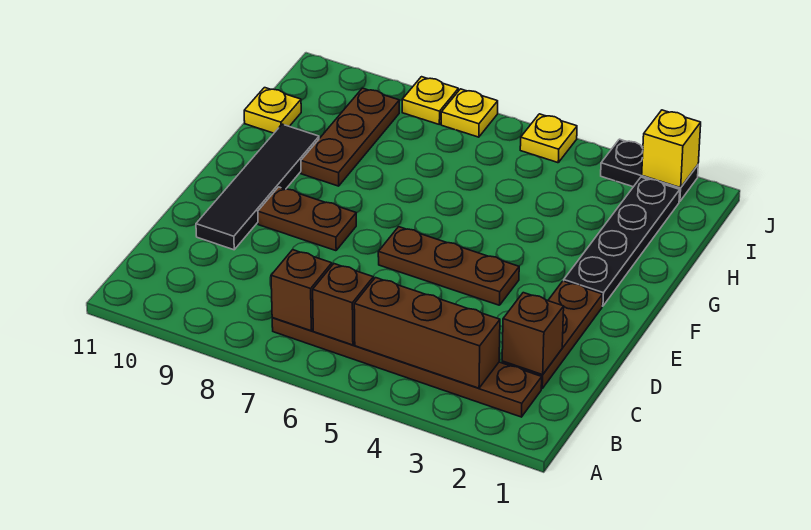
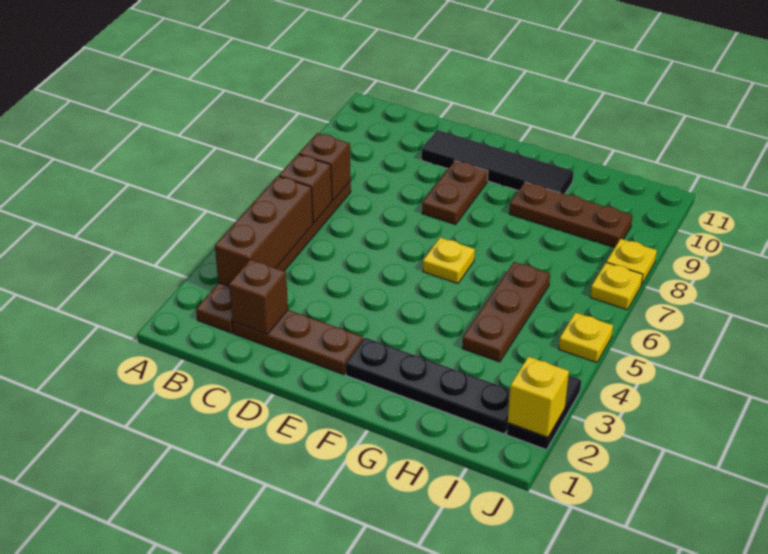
brown plate E4:E6 level 1 -> brown plate H4:H6 level 1
yellow plate H11 level 1 -> yellow plate F6 level 1

